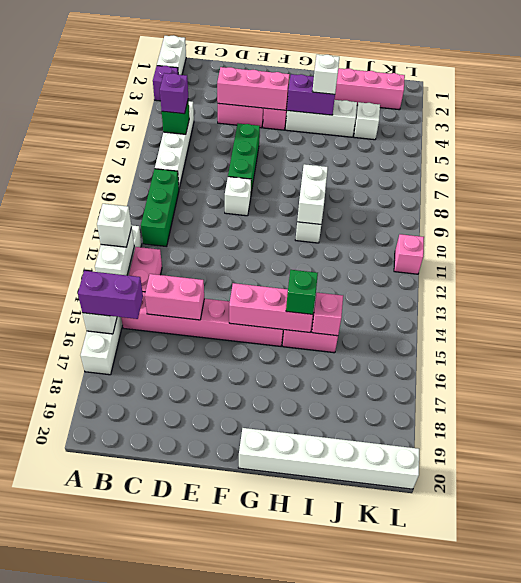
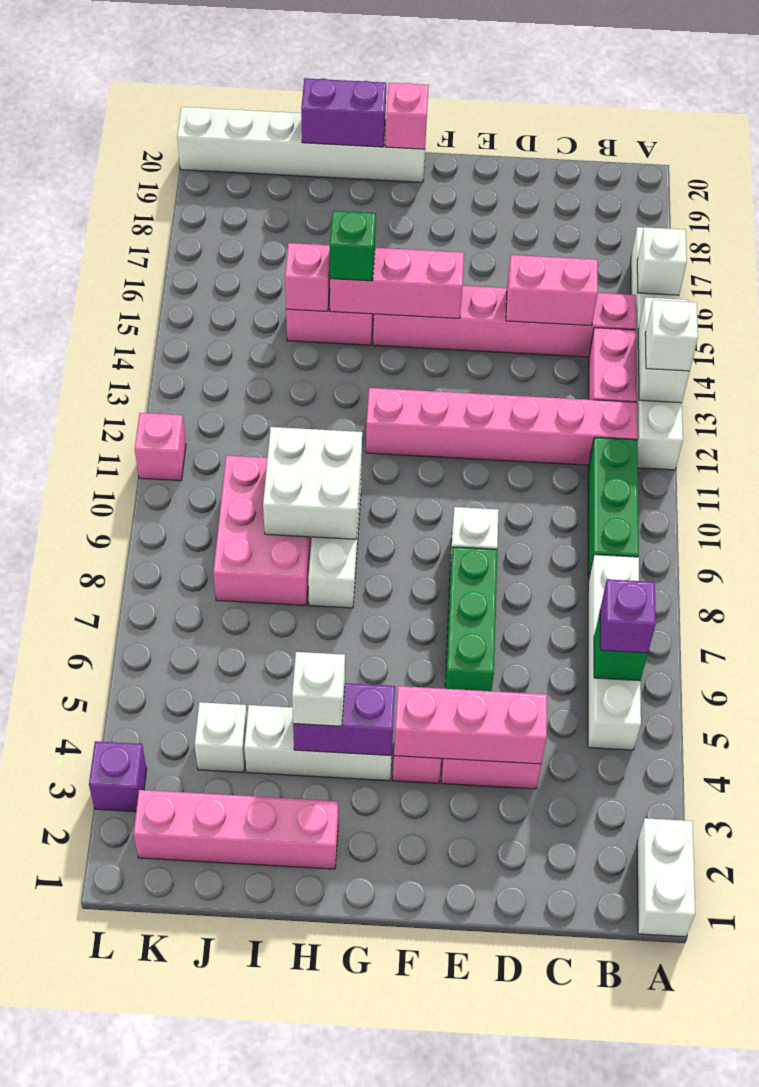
purple brick A3 level 1 -> purple brick L3 level 1
purple brick A16:B16 level 3 -> purple brick H20:I20 level 2
none -> pink brick B12:G12 level 1
none -> pink brick G20 level 2
white brick H9:H10 level 2 -> white brick H9:I10 level 2
none -> pink brick I8:J10 level 1

